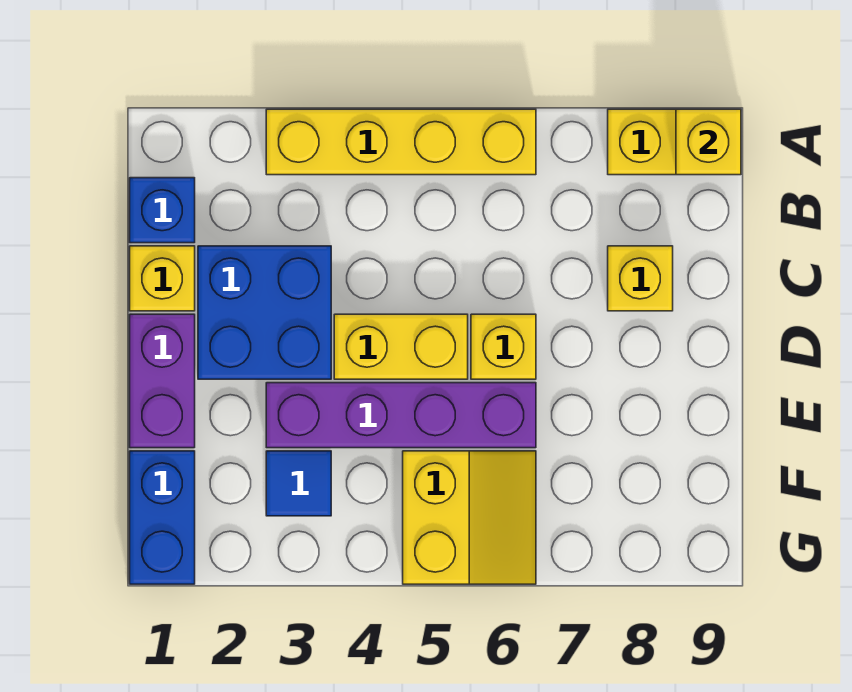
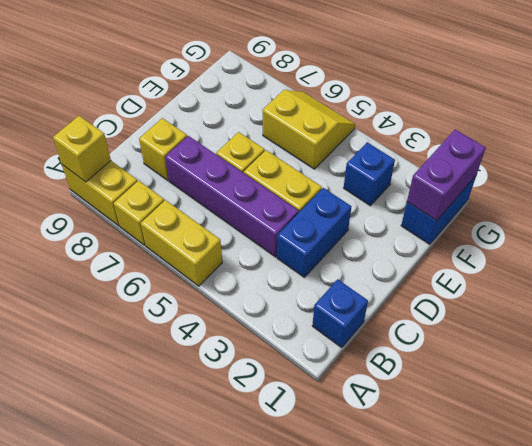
yellow brick A3:A6 level 1 -> yellow brick A5:A6 level 1
yellow brick C1 level 1 -> yellow brick A7 level 1
blue brick C2:D3 level 1 -> blue brick C3:D3 level 1
purple brick D1:E1 level 1 -> purple brick F1:G1 level 2
purple brick E3:E6 level 1 -> purple brick C4:C7 level 1
blue tile F3 level 1 -> blue brick F3 level 1
yellow slope F5:G6 level 1 top 5 -> yellow slope F5:G6 level 1 top F

